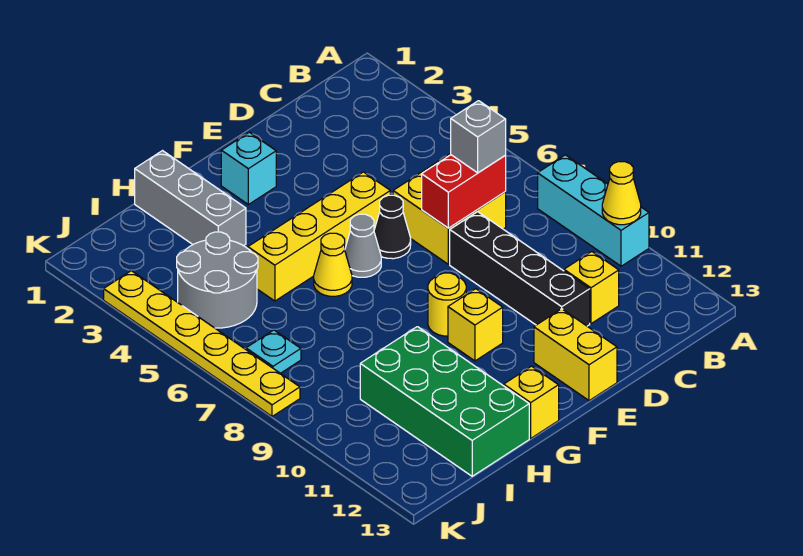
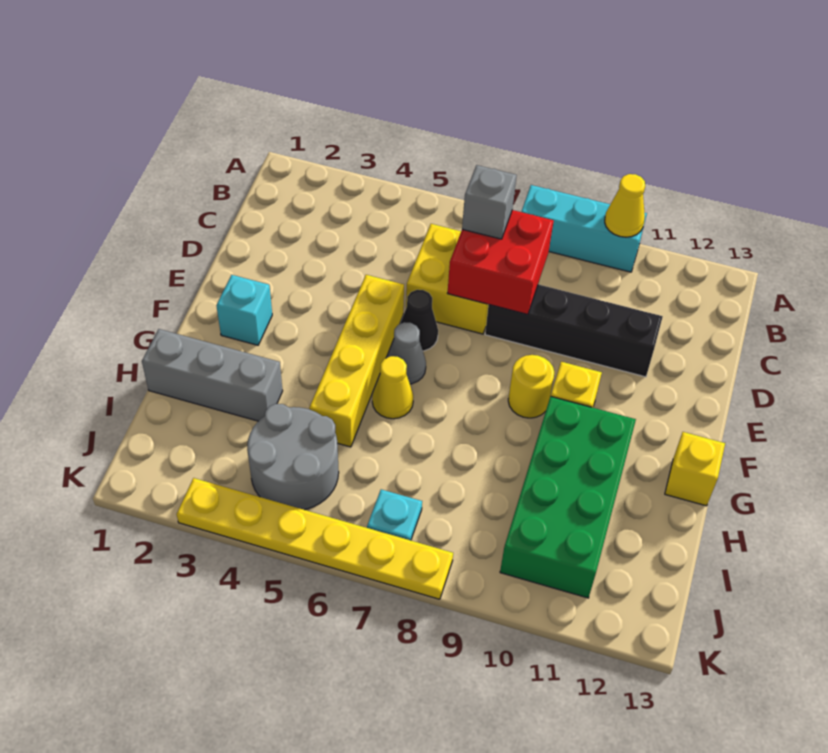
red brick C7:D7 level 2 -> red brick C7:D8 level 2
yellow brick C11 level 1 -> none
yellow brick E12:E13 level 1 -> none
green brick H10:I13 level 1 -> green brick G10:J11 level 1

